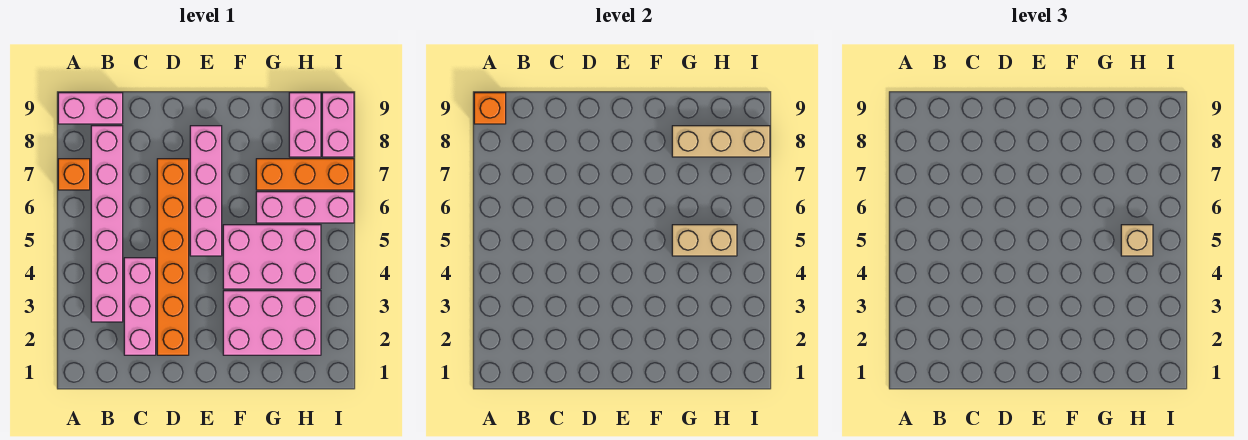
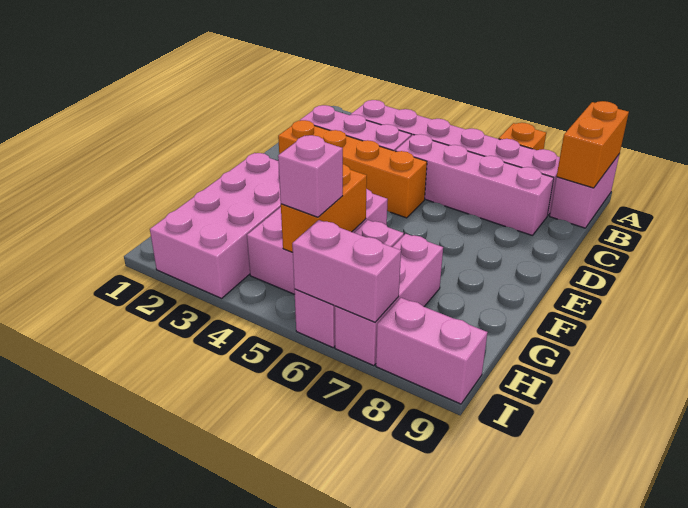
orange brick A9 level 2 -> orange brick A9:B9 level 2
orange brick D2:D7 level 1 -> orange brick D2:D5 level 1
pink brick E5:E8 level 1 -> pink brick C5:C8 level 1
pink brick F2:H3 level 1 -> pink brick F2:I3 level 1
tan brick G5:H5 level 2 -> orange brick G5:H5 level 2
orange brick G7:I7 level 1 -> pink brick G7:I7 level 1
tan brick G8:I8 level 2 -> none
tan brick H5 level 3 -> pink brick H5 level 3
pink brick H8:H9 level 1 -> pink brick I6:I7 level 2

